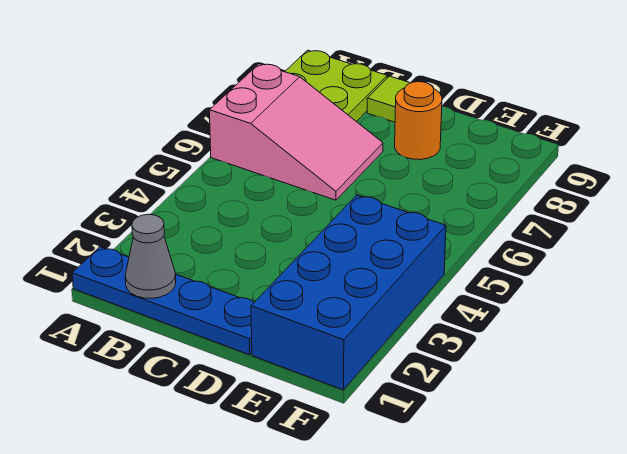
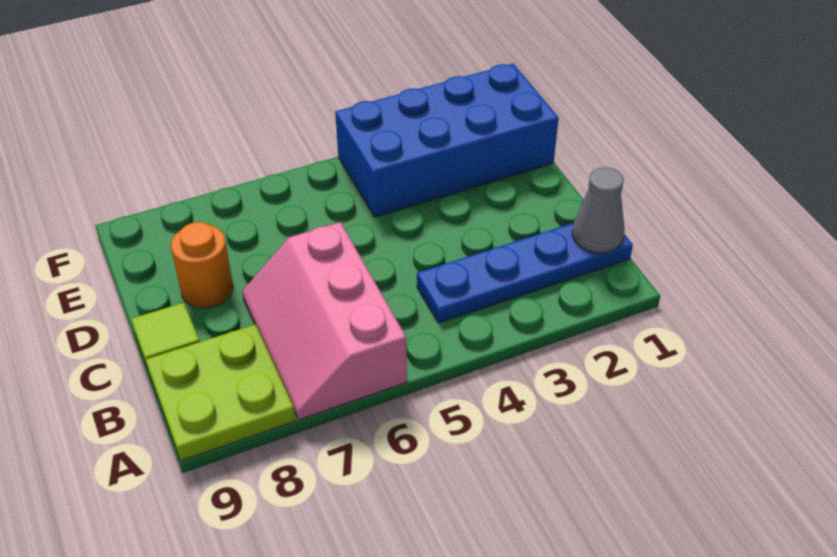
blue plate A1:D1 level 1 -> blue plate B1:B4 level 1
pink slope A6:C7 level 1 top A -> pink slope A6:C7 level 1 top 6

